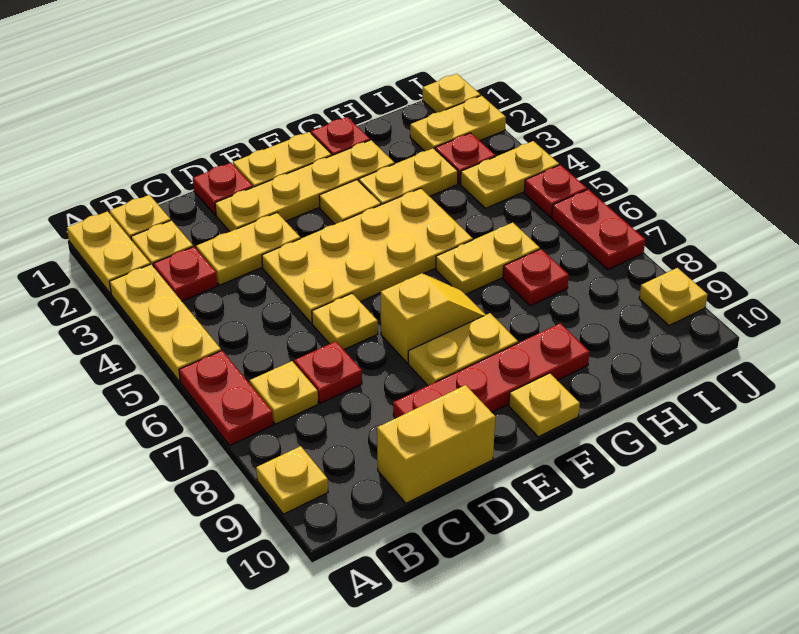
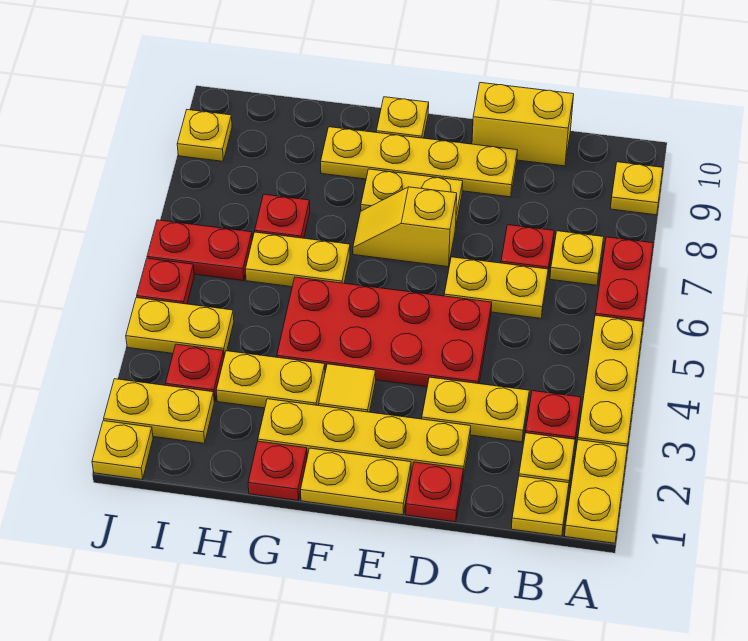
yellow plate D4:G5 level 1 -> red plate D4:G5 level 1
yellow plate D6 level 1 -> yellow plate C6:D6 level 1
red plate D9:G9 level 1 -> yellow plate D9:G9 level 1
red plate J6:J7 level 1 -> red plate I6:J6 level 1

